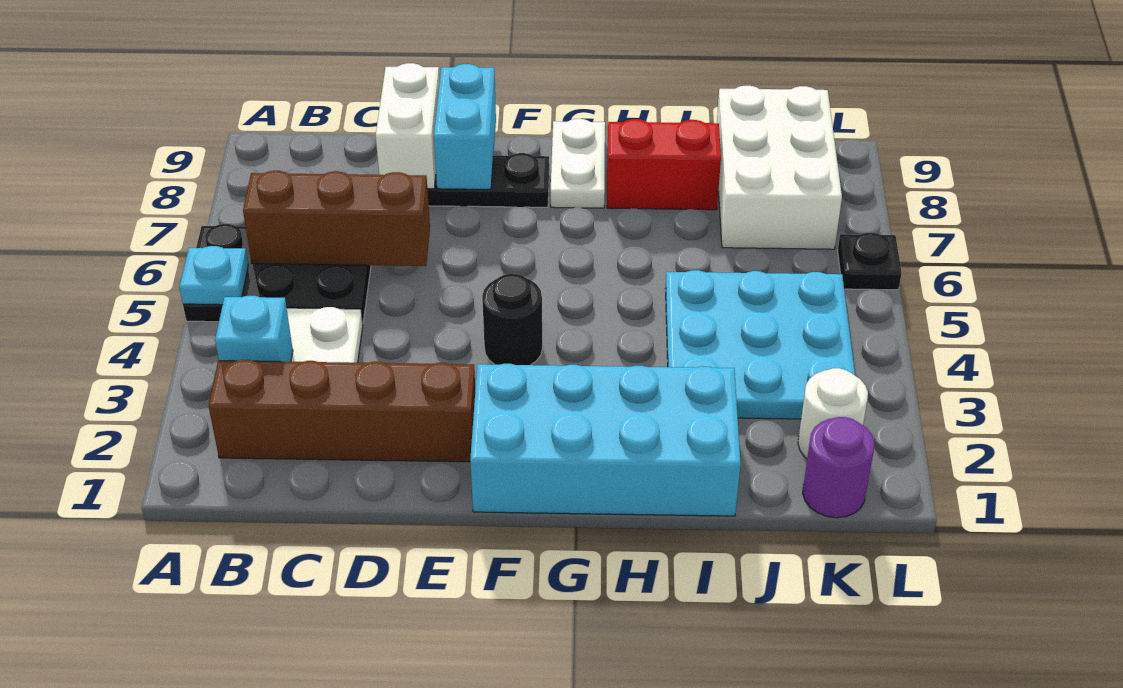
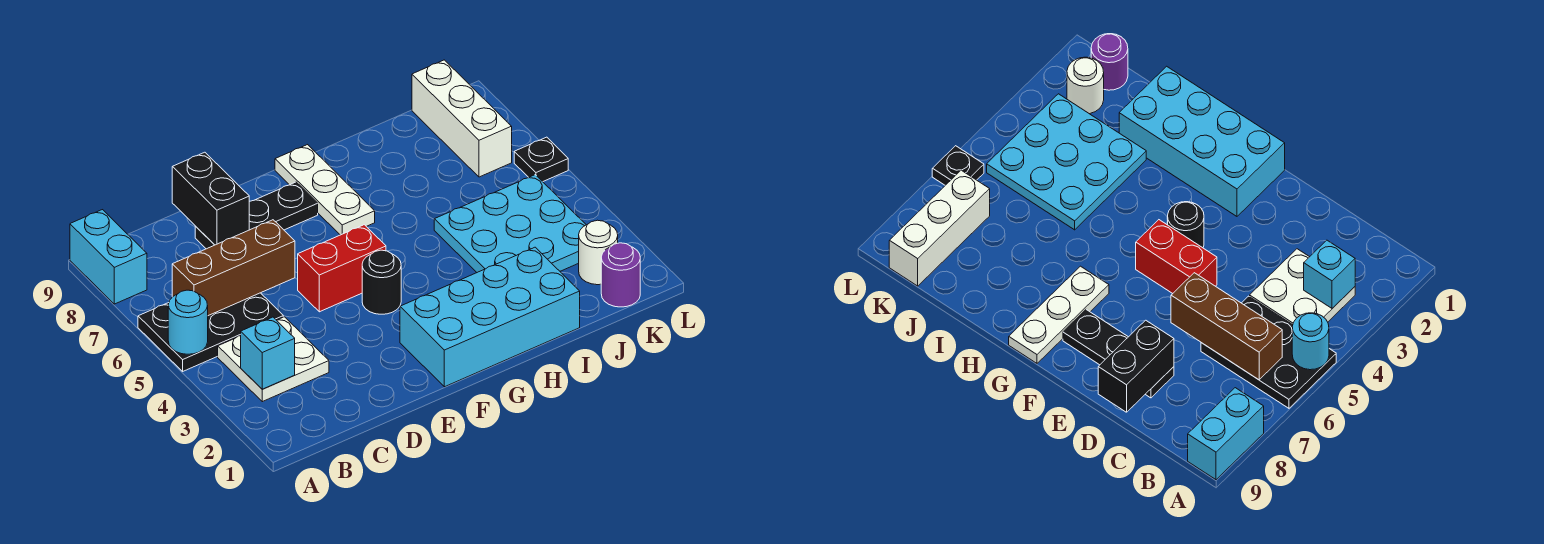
cyan plate A5 level 2 -> cyan round brick A5 level 2
brown brick B2:E2 level 1 -> none
white brick D8:D9 level 2 -> black brick D8:D9 level 2
cyan brick E8:E9 level 2 -> cyan brick A8:A9 level 1
white plate G8:G9 level 1 -> white plate G7:G9 level 1
red brick H8:I8 level 1 -> red brick E5:F5 level 1
white brick J7:K9 level 1 -> white brick K7:K9 level 1

